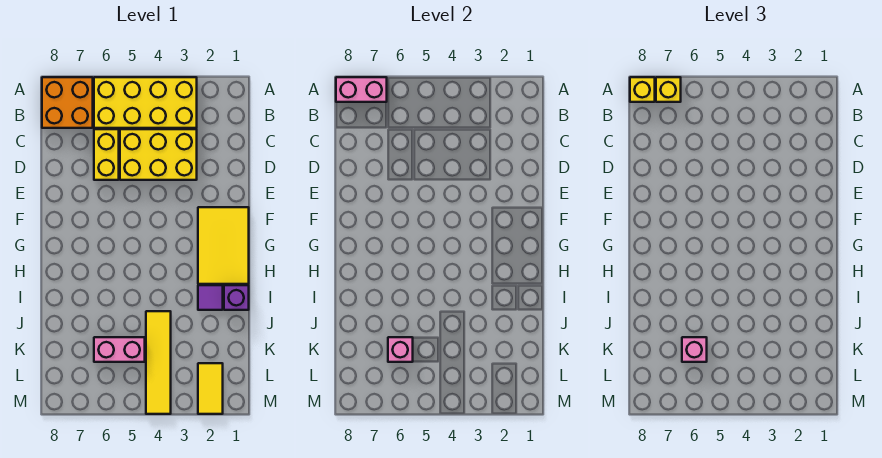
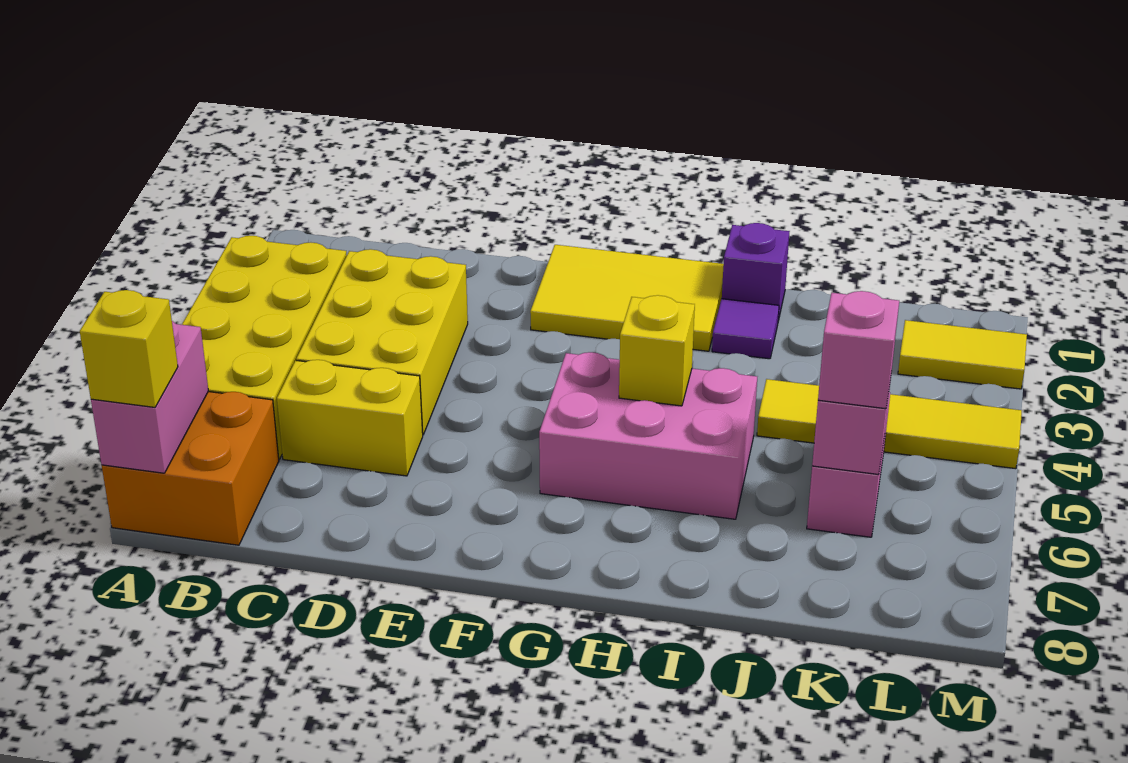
yellow brick A7 level 3 -> yellow brick H5 level 2
none -> pink brick G5:I6 level 1

